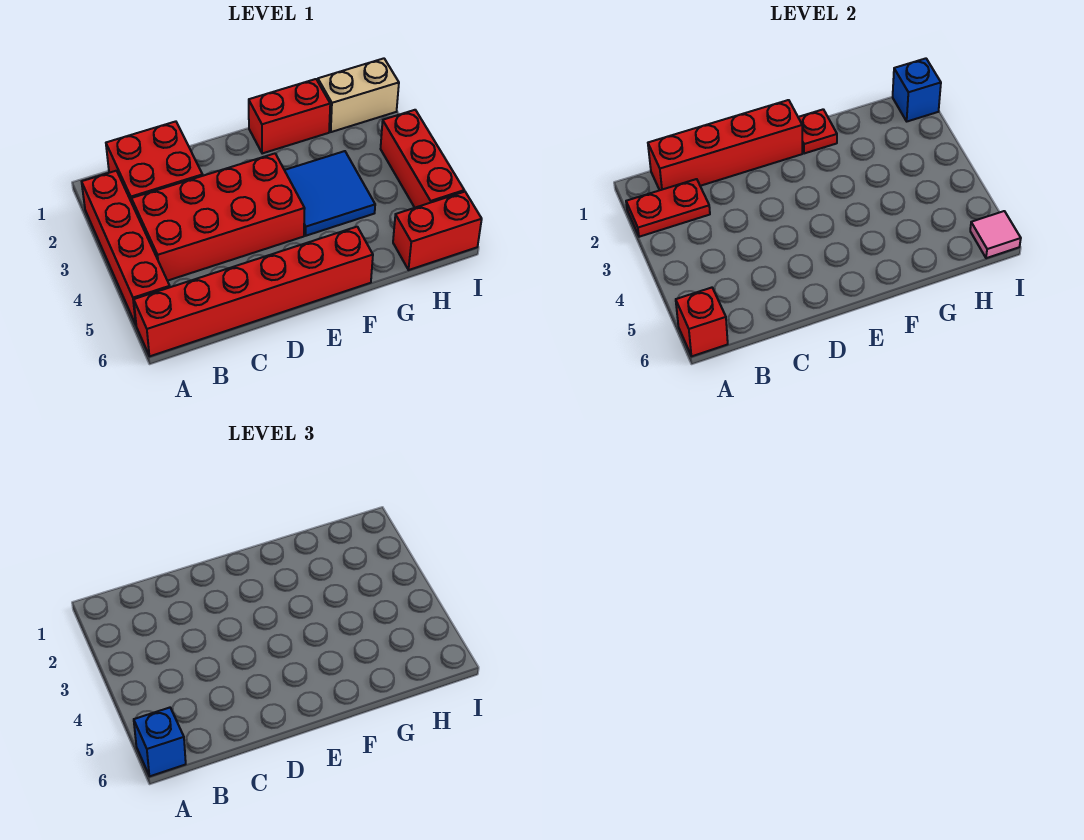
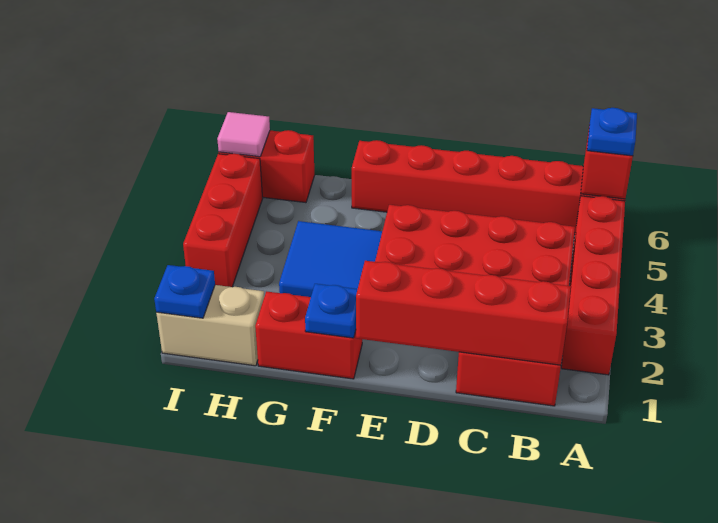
red plate A2:B2 level 2 -> none
blue brick A6 level 3 -> blue plate A6 level 3
red plate F1 level 2 -> blue plate F1 level 2
blue brick I1 level 2 -> blue plate I1 level 2

